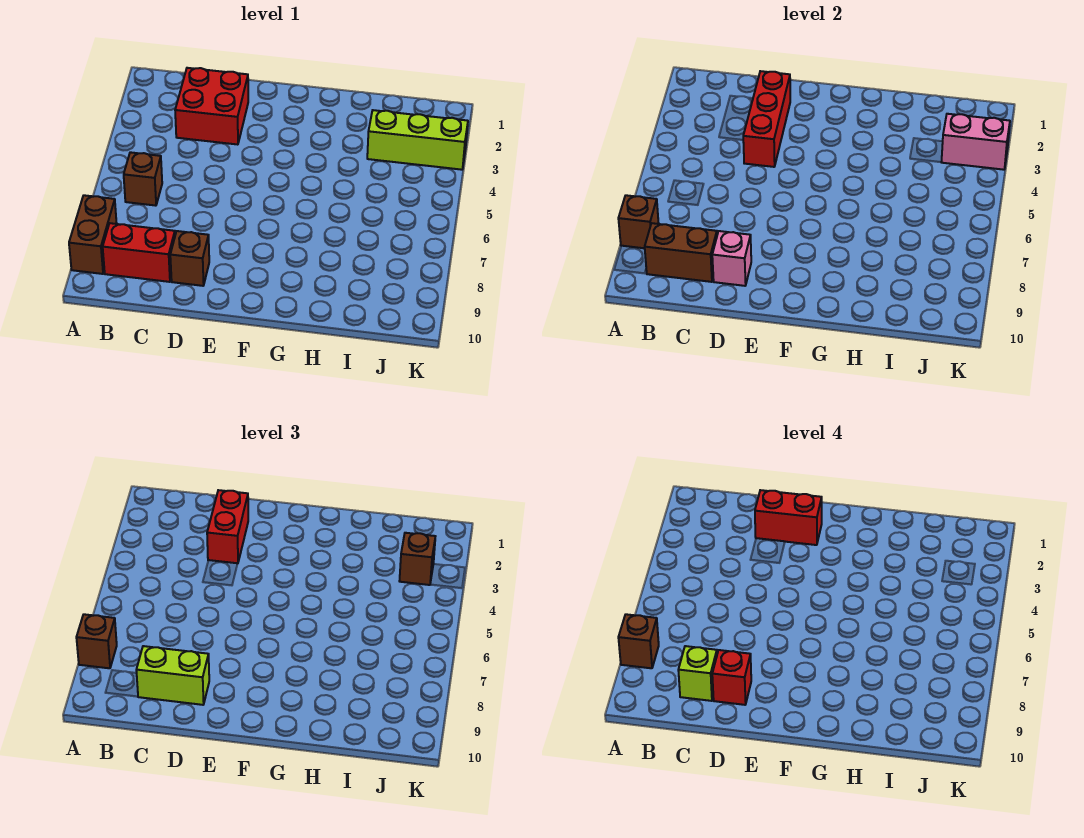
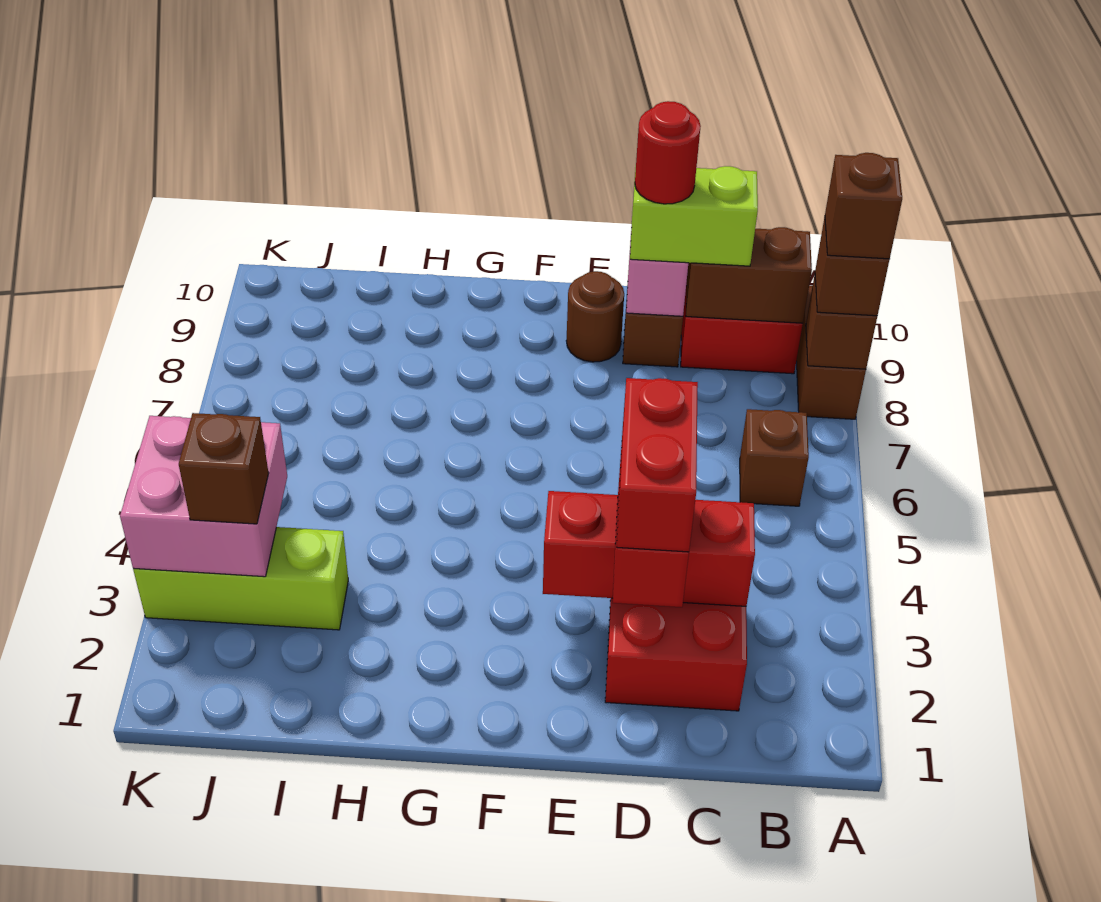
lime brick C9 level 4 -> none
red brick D2:D4 level 2 -> red brick C3:E3 level 2
red brick D2:E2 level 4 -> red brick D2:D3 level 4
red brick D9 level 4 -> red round brick D9 level 4
none -> brown round brick E9 level 1
pink brick J3:K3 level 2 -> pink brick J3:K4 level 2

